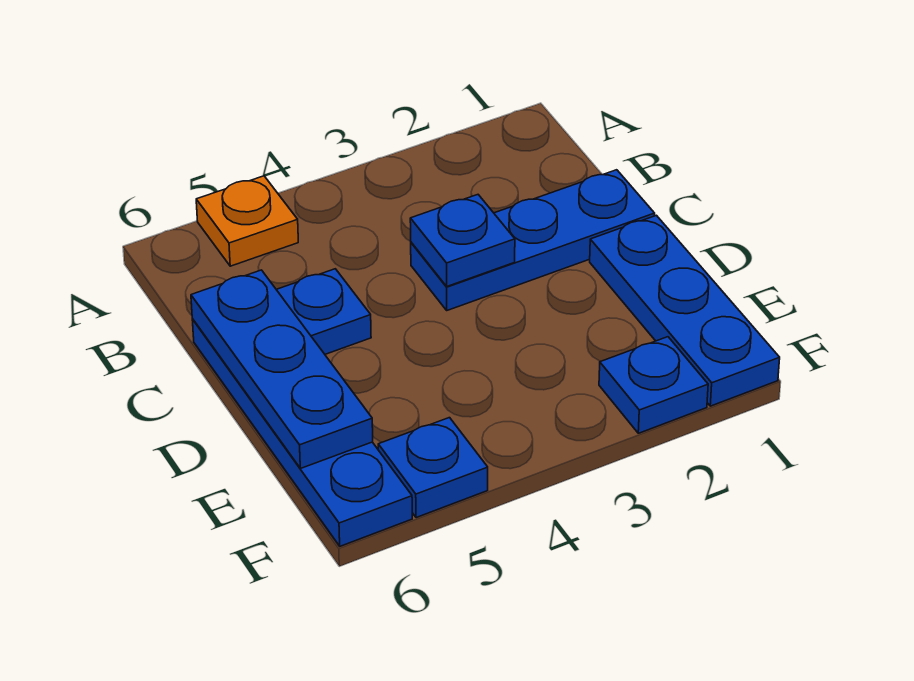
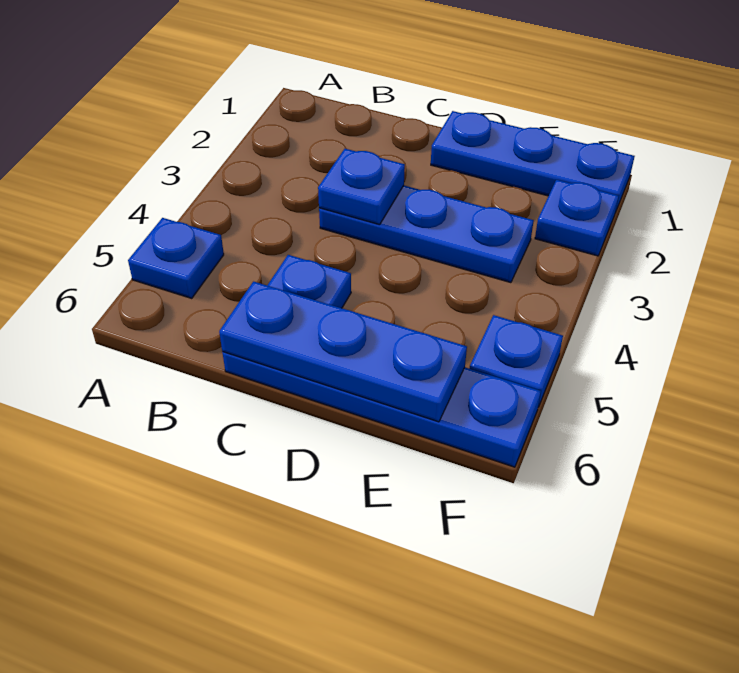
orange plate A5 level 1 -> blue plate A5 level 1
blue plate C1:C3 level 1 -> blue plate C3:E3 level 1

